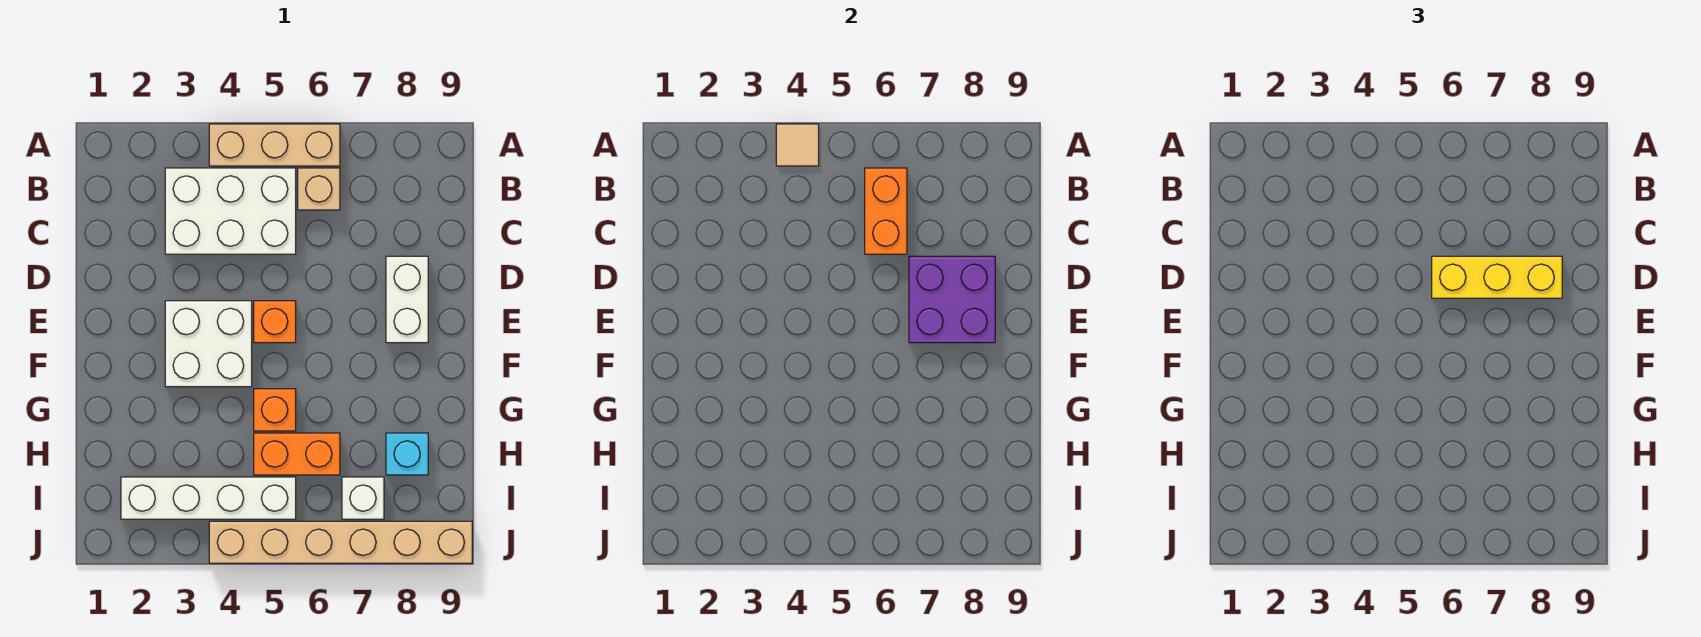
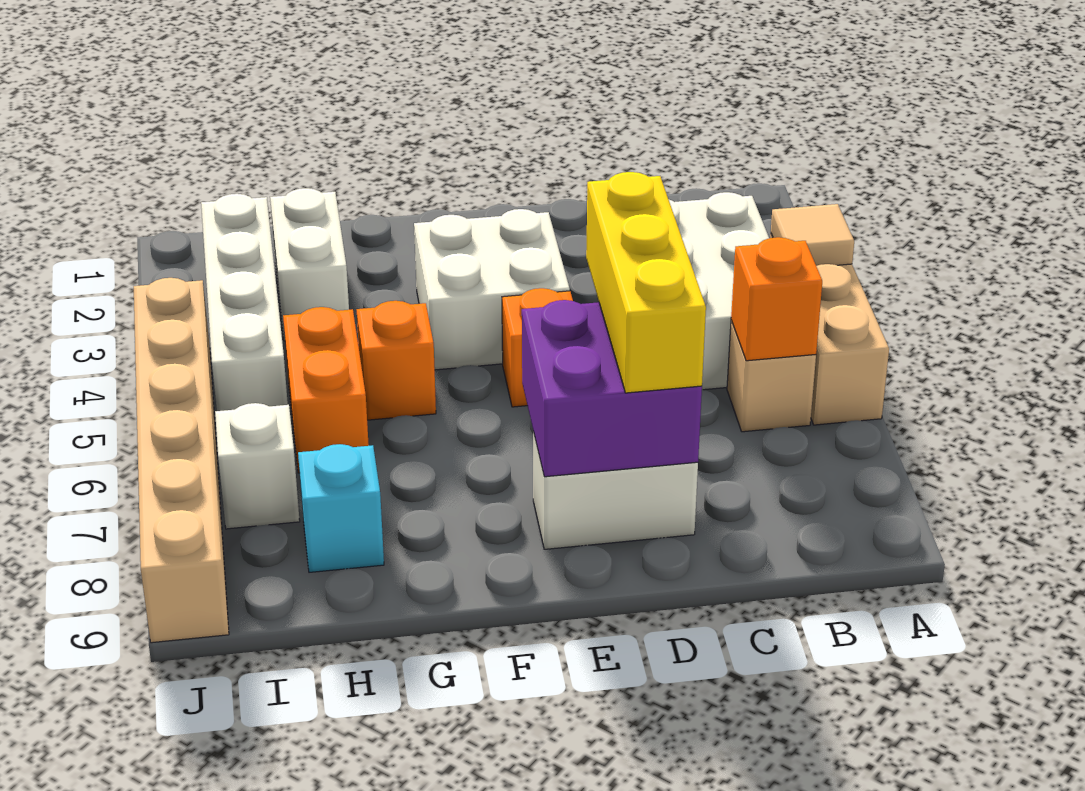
orange brick B6:C6 level 2 -> orange brick B6 level 2
none -> white brick H2:H3 level 1

